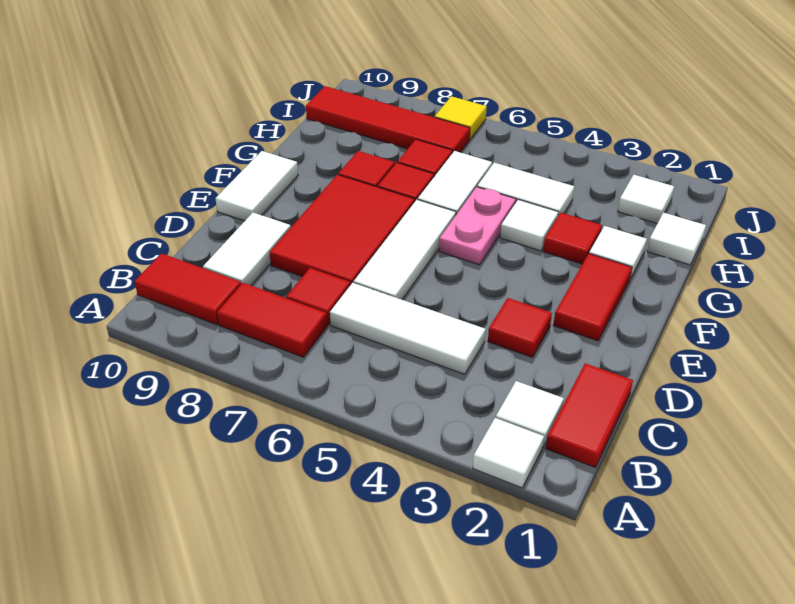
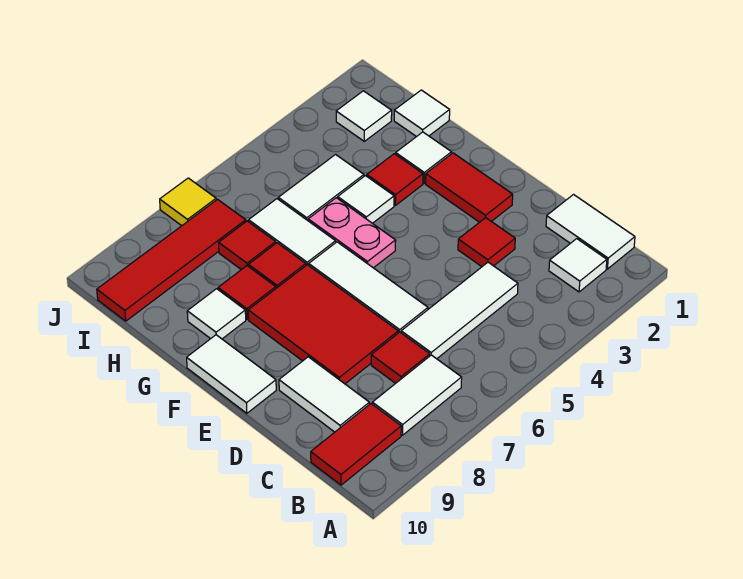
white tile A2 level 1 -> white tile G9 level 1
red tile B1:C1 level 1 -> white tile B1:C1 level 1
red tile B7:B8 level 1 -> white tile B7:B8 level 1

